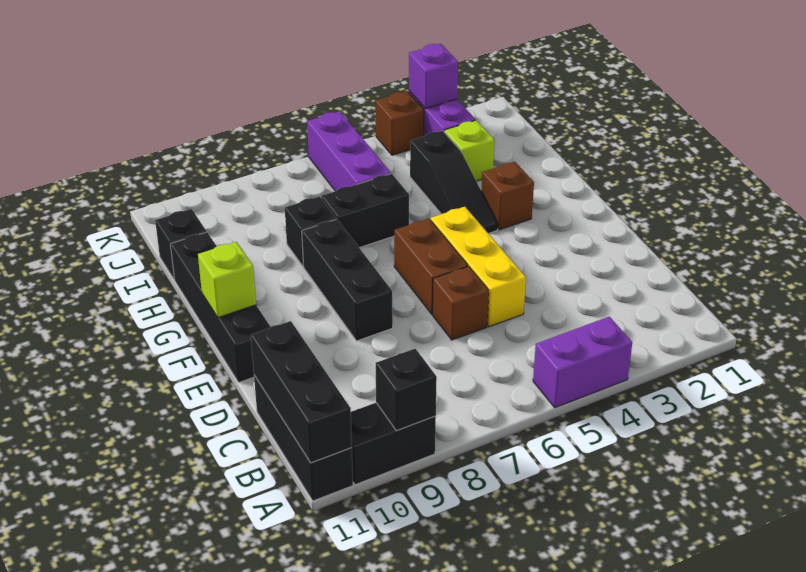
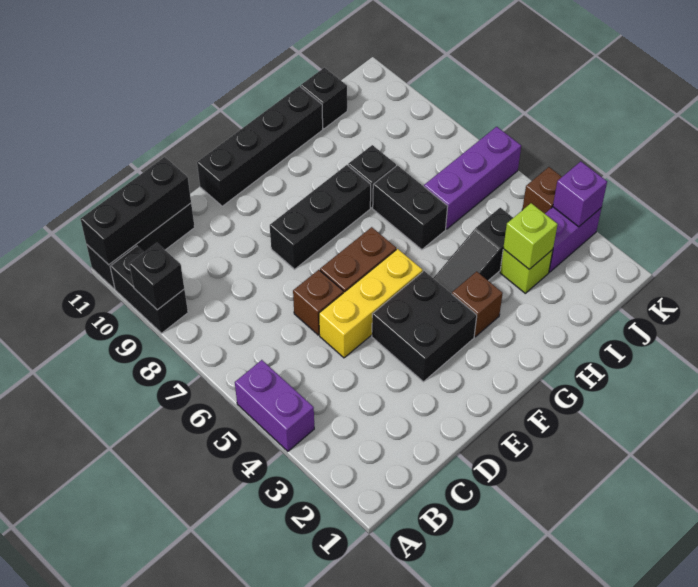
none -> black brick E3:F4 level 1
lime brick F11 level 2 -> lime brick I3 level 2

